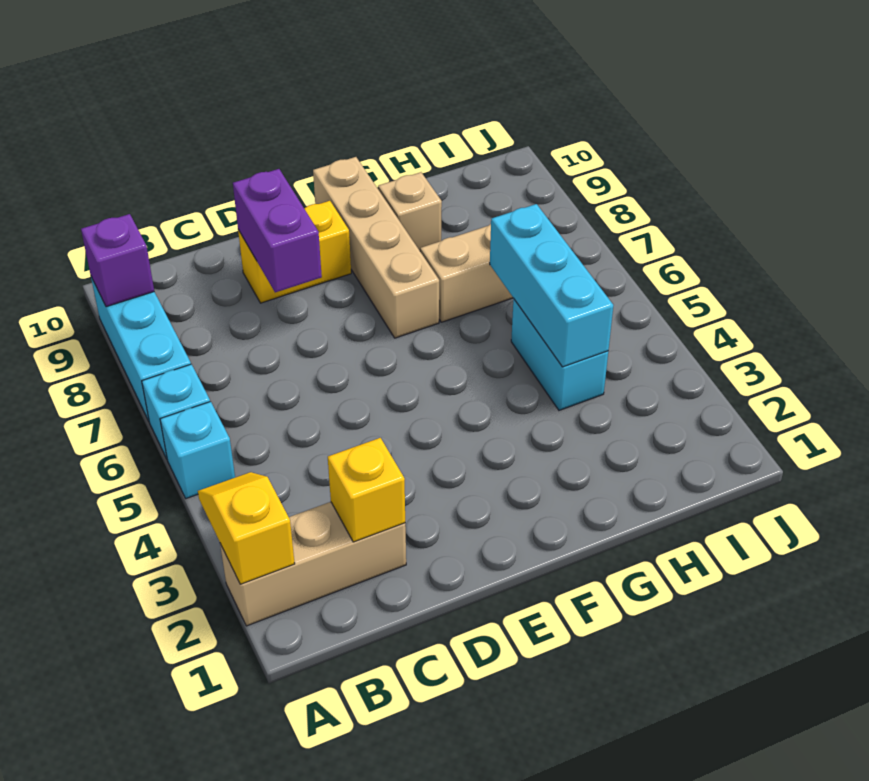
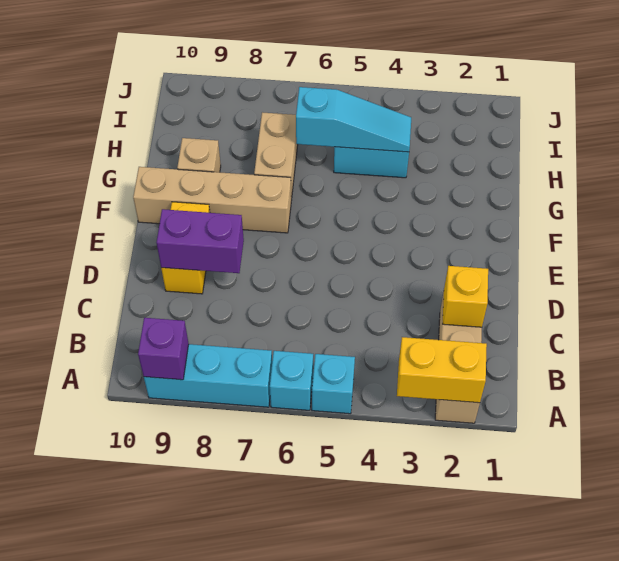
yellow slope A2:A3 level 2 top 2 -> yellow brick A2:A3 level 2
cyan brick H4:H6 level 2 -> cyan slope H4:H6 level 2 top 6

